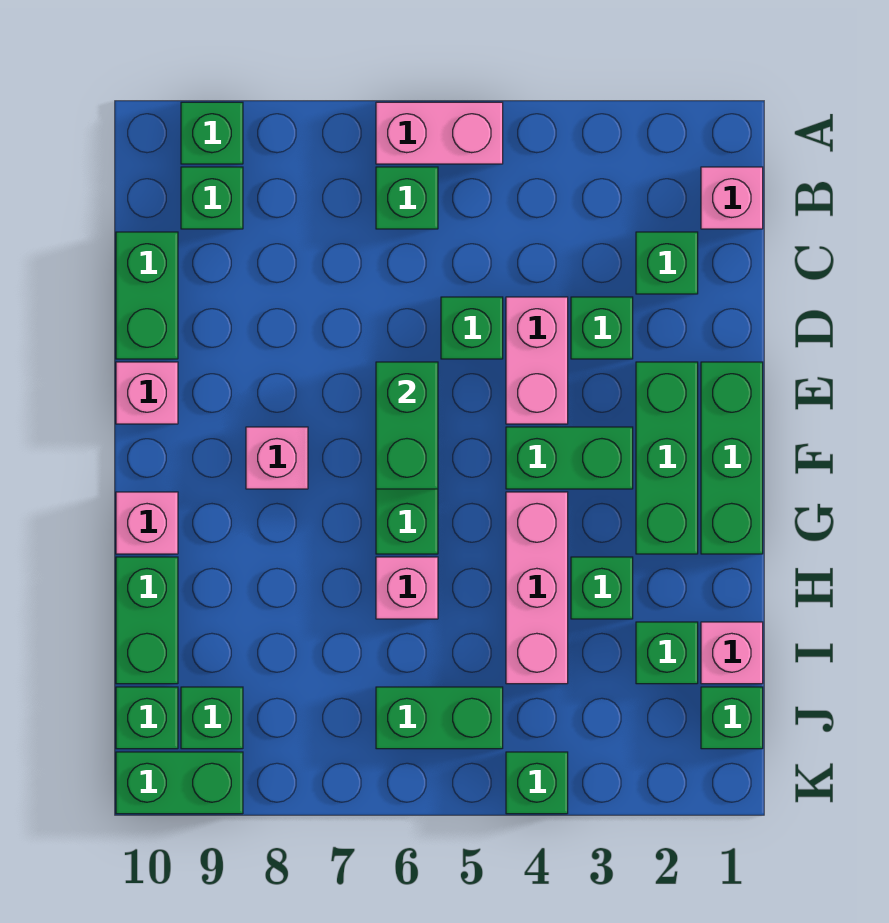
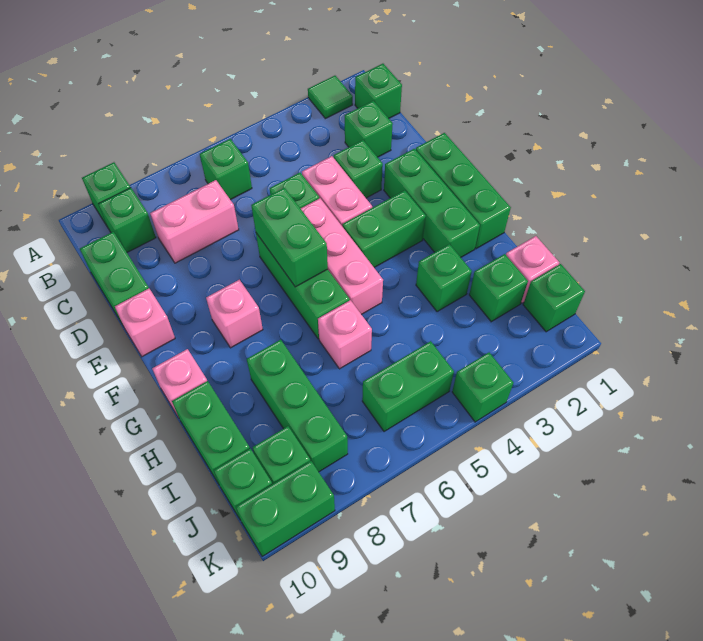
none -> green tile A2 level 1
pink brick A5:A6 level 1 -> pink brick C7:C8 level 1
pink brick B1 level 1 -> green brick B1 level 1
pink brick G4:I4 level 1 -> pink brick E5:G5 level 1
none -> green brick H8:J8 level 1

